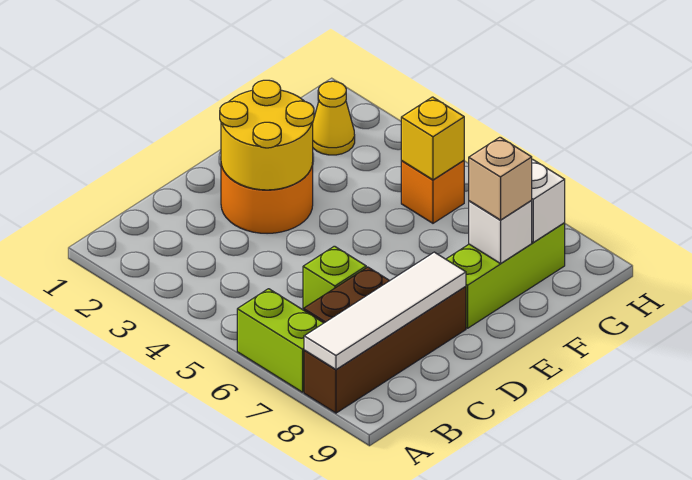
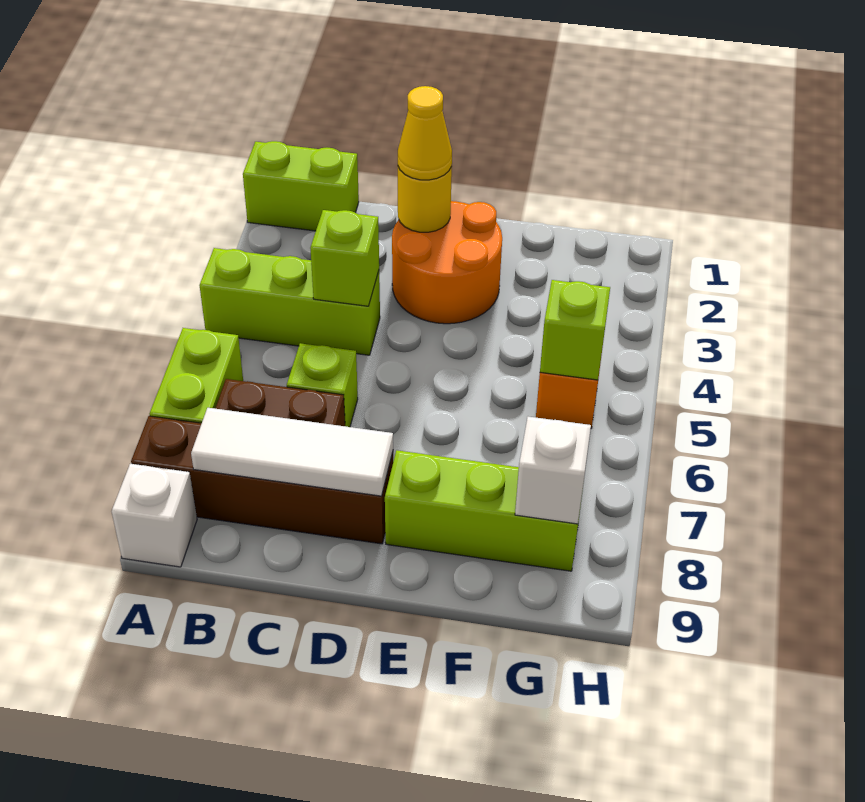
none -> lime brick A1:B1 level 1
none -> lime brick A4:C4 level 1
white tile A8:D8 level 2 -> white tile B8:D8 level 2
none -> lime brick C4 level 2
yellow round brick D2:E3 level 2 -> yellow round brick D2 level 2
white brick F8 level 2 -> white brick A9 level 1
tan brick F8 level 3 -> none
yellow cone G2 level 1 -> yellow cone D2 level 3
yellow brick G5 level 2 -> lime brick G5 level 2

